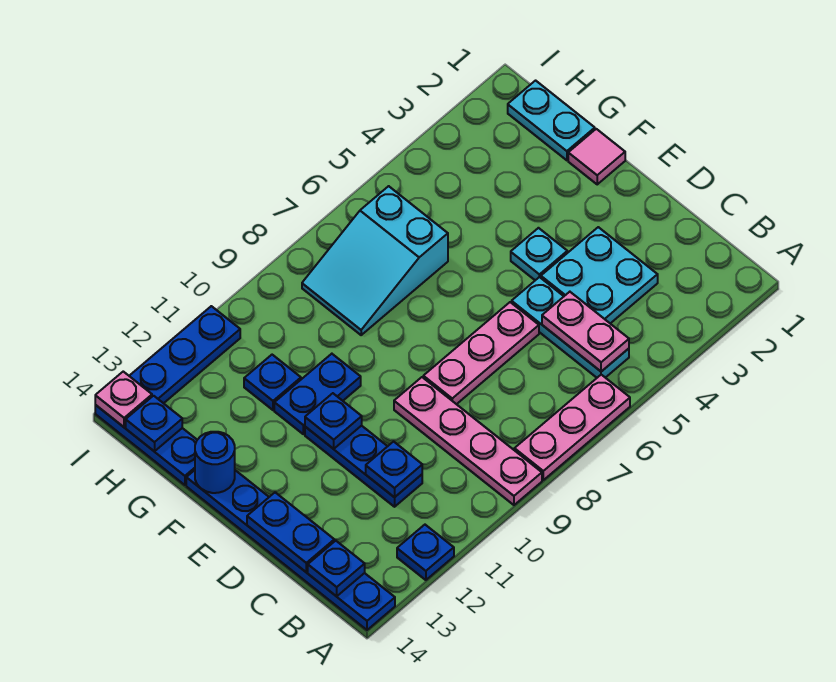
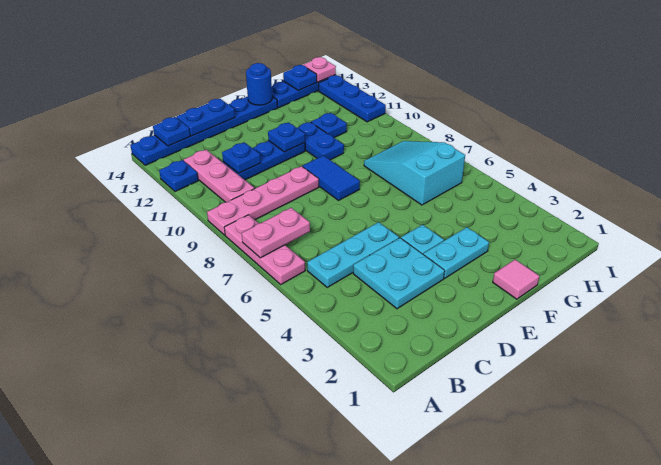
pink plate B5:C5 level 2 -> pink plate A7:B7 level 2
pink plate D6:D8 level 1 -> pink plate B10:B12 level 1
none -> blue tile E8:E9 level 1
cyan plate G1:H1 level 1 -> cyan plate E3:F3 level 1

